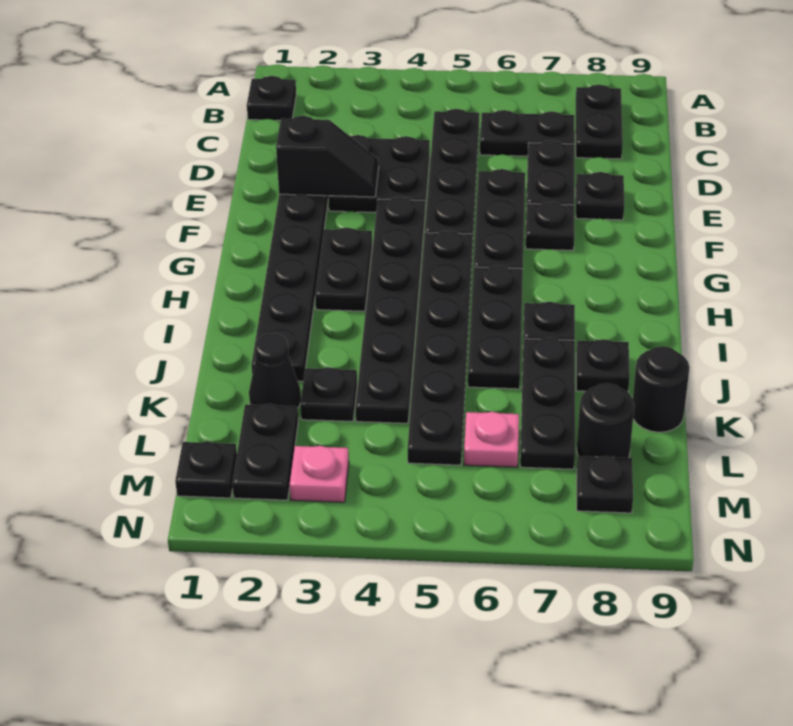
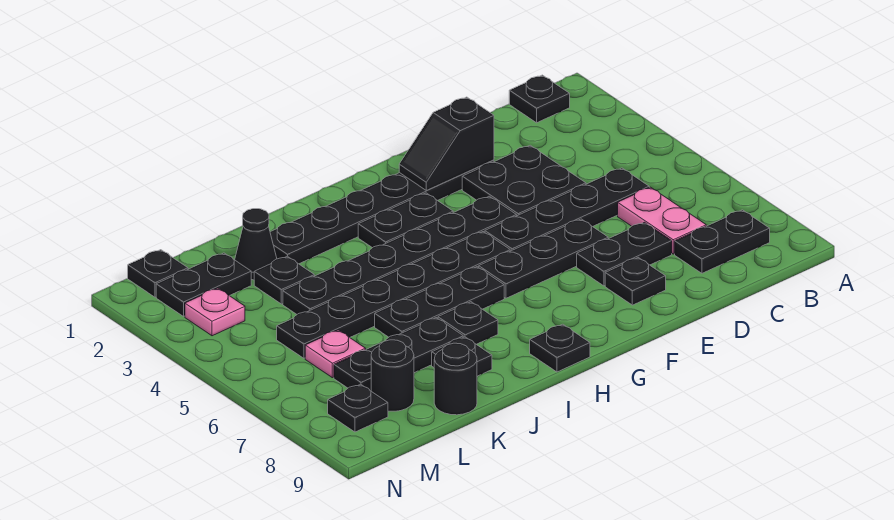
black plate C6:C7 level 1 -> pink plate C6:C7 level 1
black slope E2:E3 level 2 top 2 -> black slope E2:F2 level 2 top E
black plate F7 level 1 -> black plate H9 level 1

